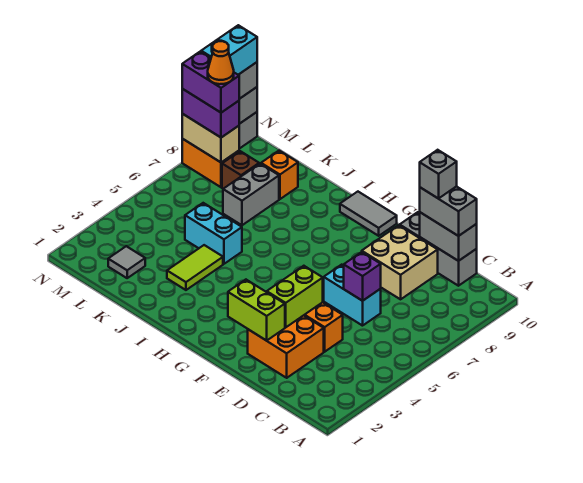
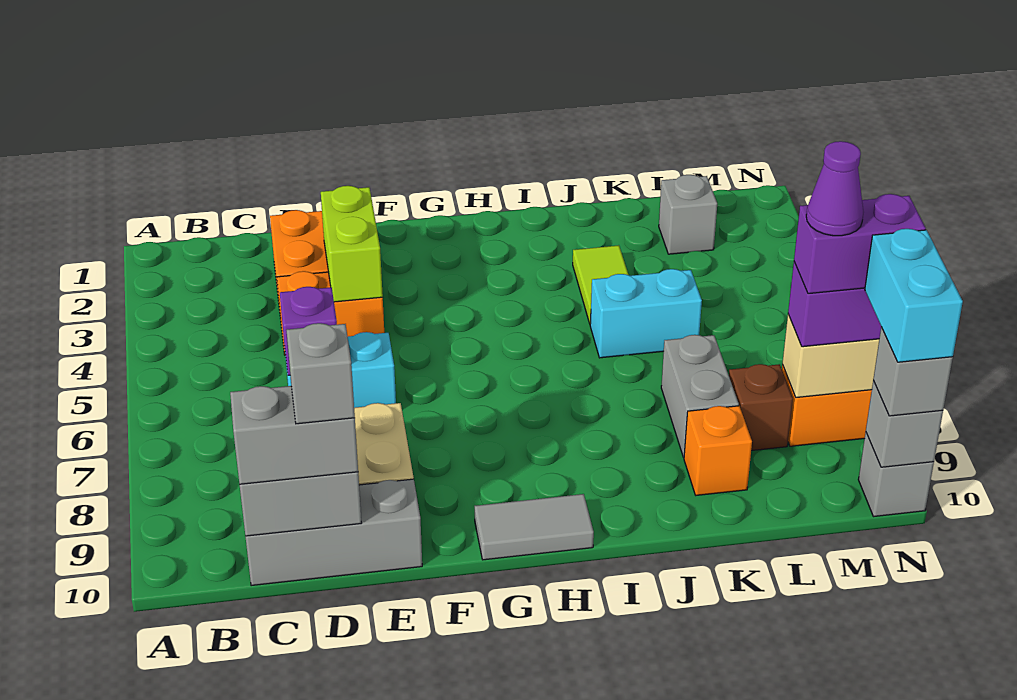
lime brick E2:F2 level 2 -> none
grey tile L2 level 1 -> grey brick L2 level 1
orange cone M8 level 5 -> purple cone M8 level 5

